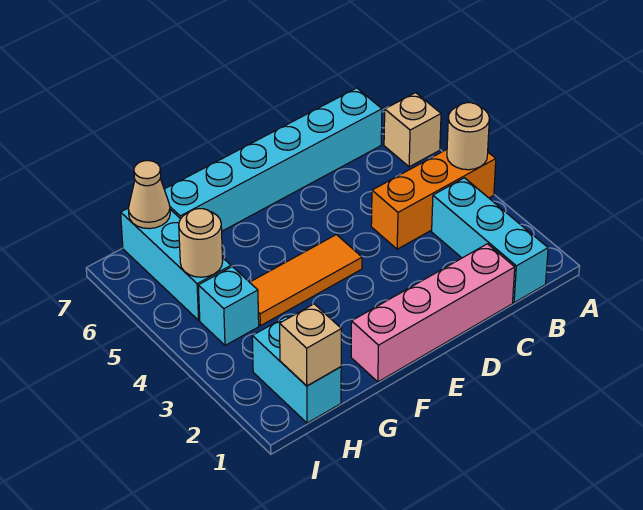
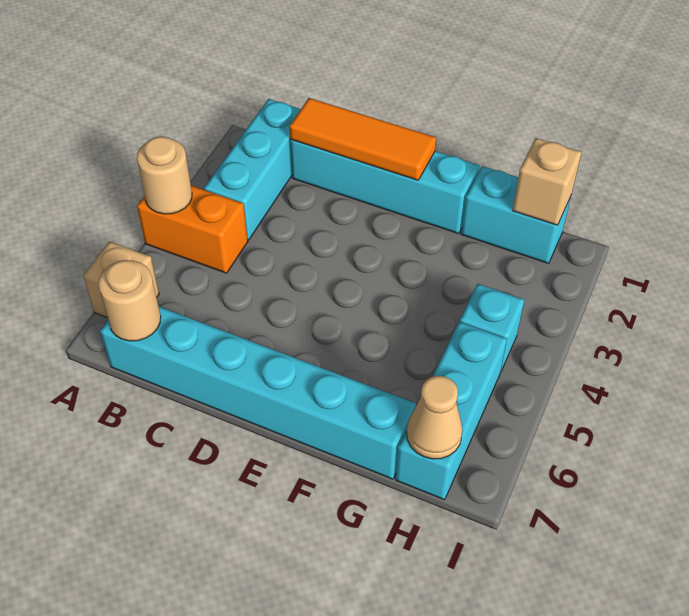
orange brick A4:C4 level 1 -> orange brick A4:B4 level 1
pink brick C1:F1 level 1 -> cyan brick C1:F1 level 1
orange tile E4:G4 level 1 -> orange tile C1:E1 level 2
cyan brick H1:H2 level 1 -> cyan brick G1:H1 level 1
tan round brick H5 level 2 -> tan round brick B7 level 2

